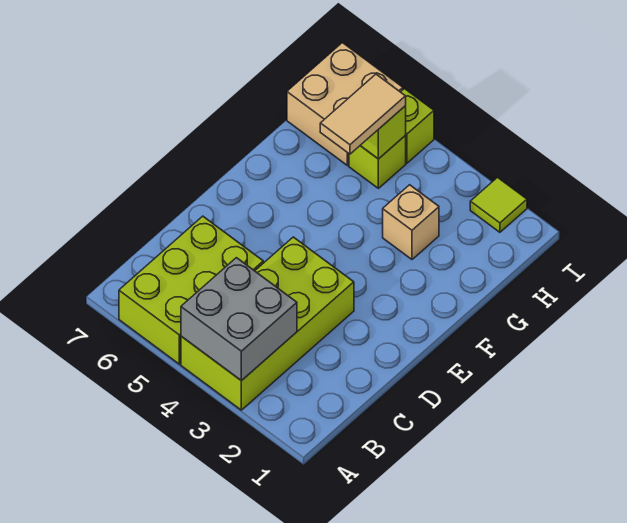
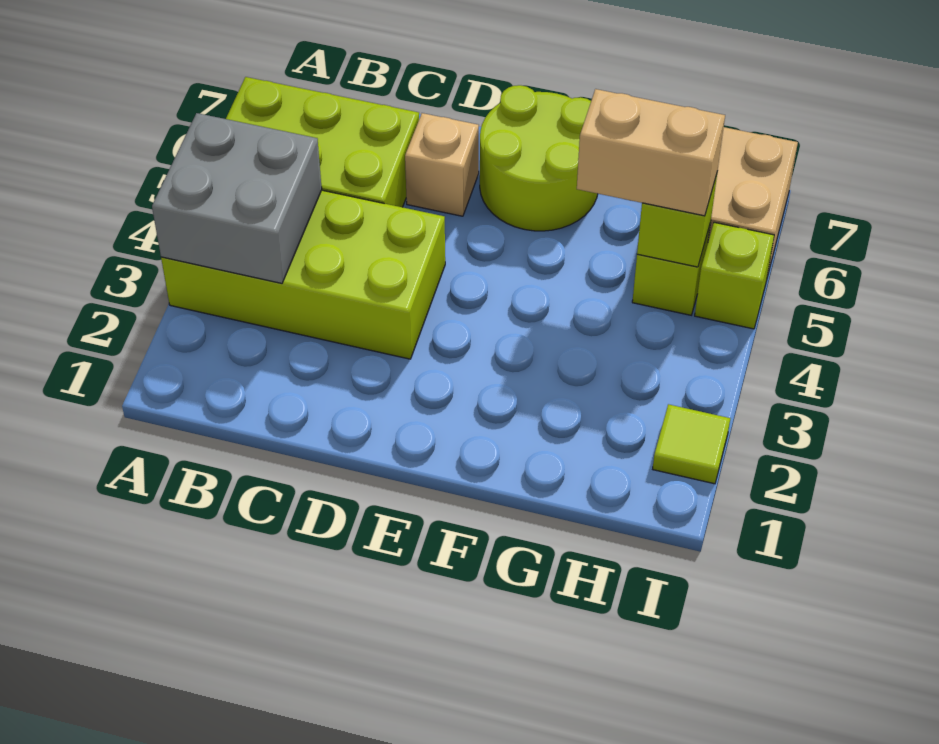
none -> lime round brick E6:F7 level 1
tan brick G3 level 1 -> tan brick D6 level 1
tan tile G5:H5 level 3 -> tan brick G5:H5 level 3

